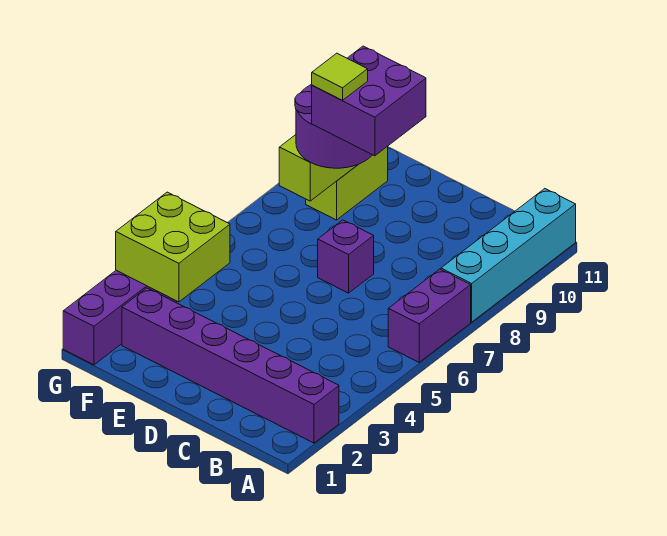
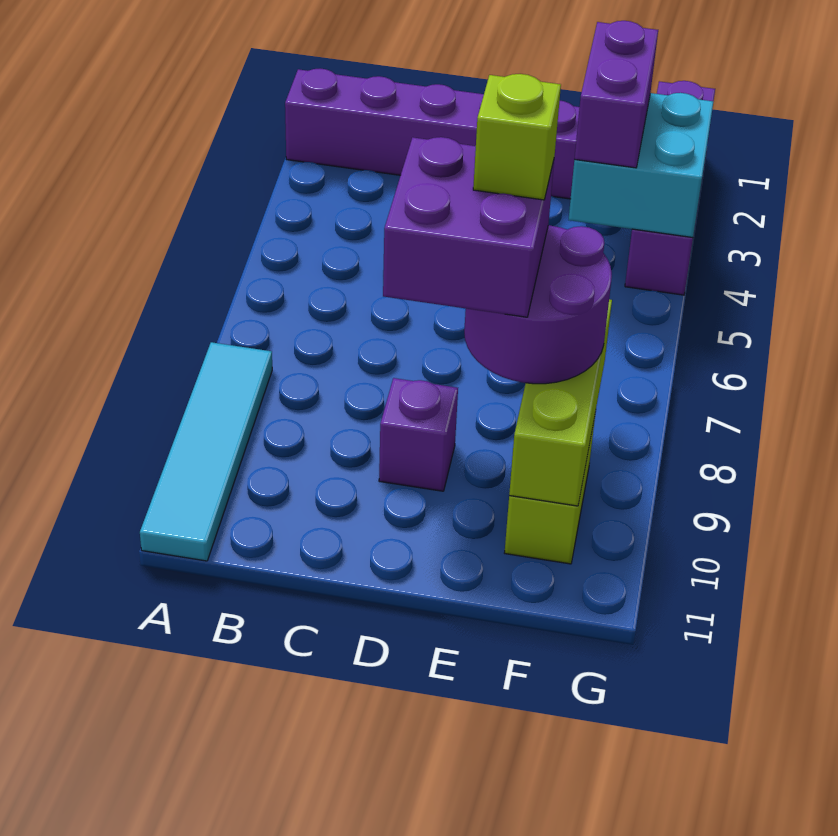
purple brick A6:A7 level 1 -> purple brick F3:F4 level 3
cyan brick A8:A11 level 1 -> cyan tile A8:A11 level 1
purple brick D7 level 1 -> purple brick D9 level 1
lime tile E8 level 5 -> lime brick E8 level 5
lime brick F3:G4 level 2 -> cyan brick F3:G4 level 2

